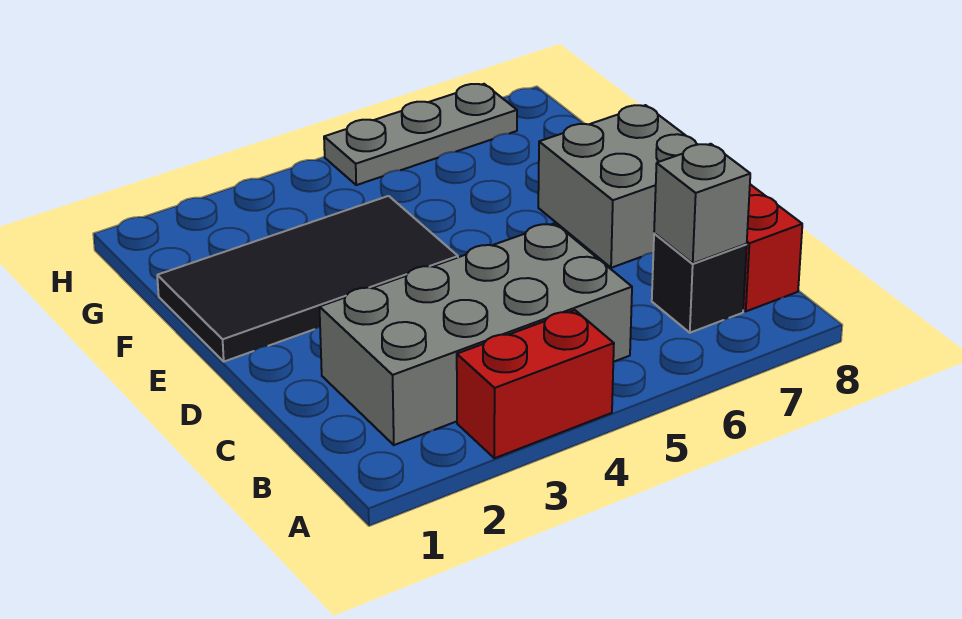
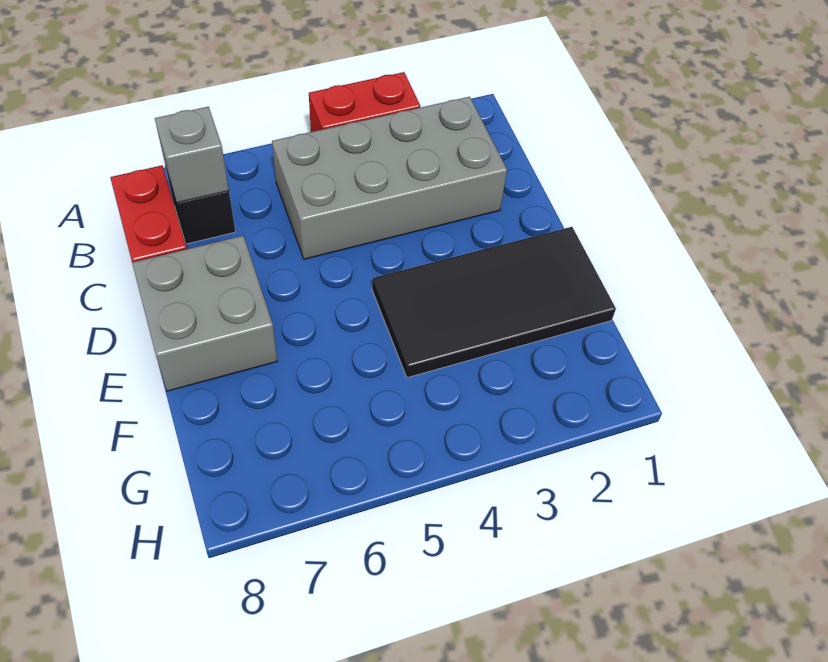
grey plate H5:H7 level 1 -> none

